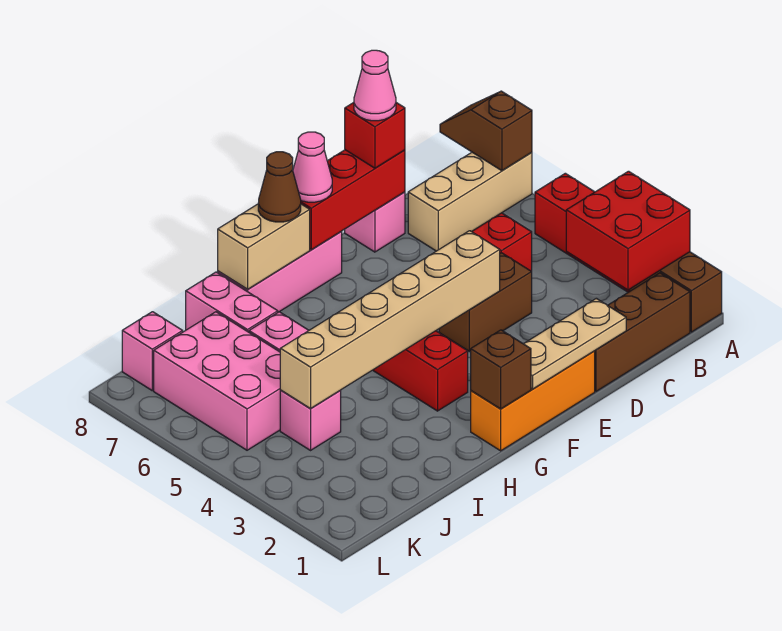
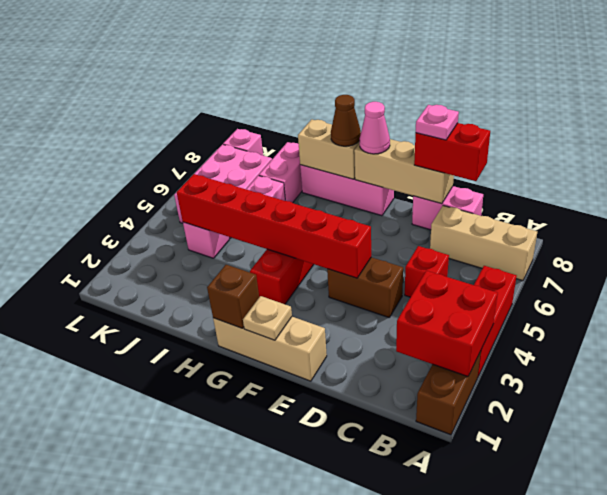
brown slope A7:A8 level 2 top 7 -> none
brown brick B1:D1 level 1 -> none
tan plate D1:F1 level 2 -> tan plate F1 level 2
pink brick D8 level 1 -> pink brick C8:D8 level 1
red brick D8:F8 level 2 -> tan brick D8:F8 level 2
red brick D8 level 3 -> red brick C8:D8 level 3
pink cone D8 level 4 -> pink plate D8 level 4
orange brick E1:G1 level 1 -> tan brick E1:G1 level 1
tan brick E4:J4 level 2 -> red brick E4:J4 level 2

